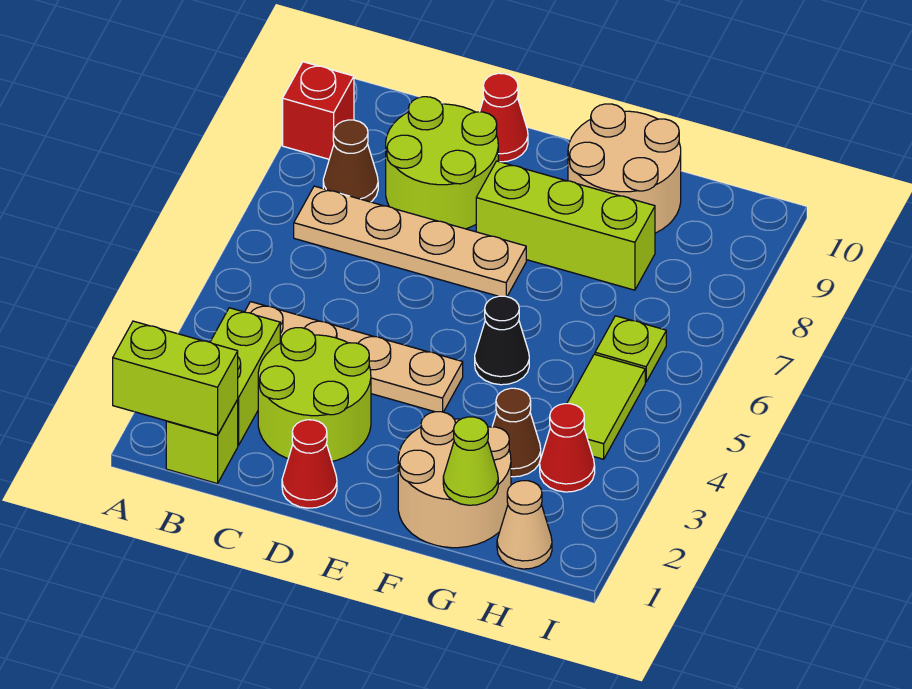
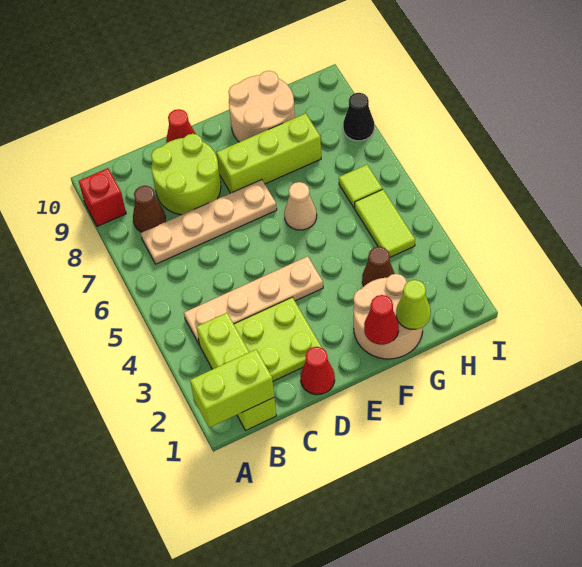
lime round brick C2:D3 level 1 -> lime plate C2:D3 level 1
black cone F5 level 1 -> black cone I8 level 1
tan cone H1 level 1 -> tan cone F6 level 1
red cone H3 level 1 -> red cone F1 level 2
lime plate H6 level 1 -> lime tile H6 level 1

